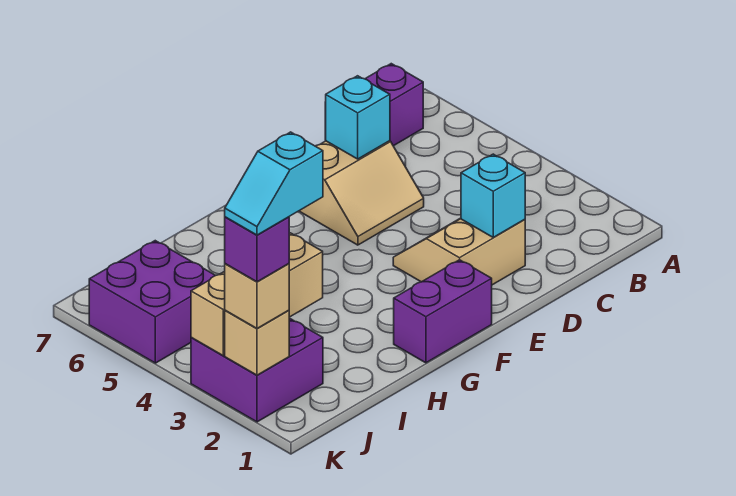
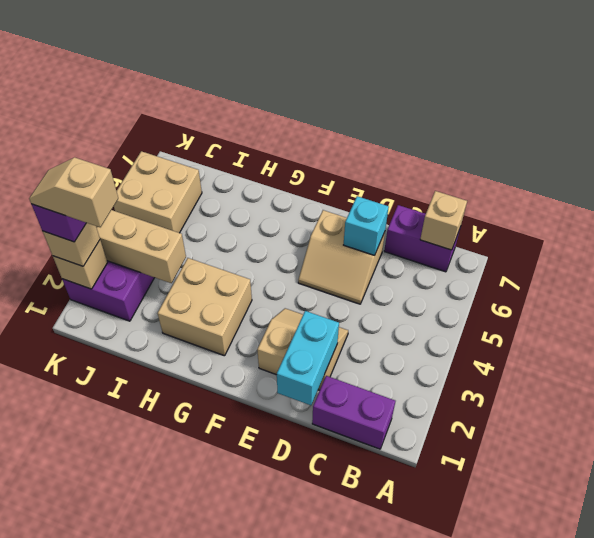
none -> tan brick B7 level 2
cyan brick D2 level 2 -> cyan brick D1:D2 level 2
purple brick F1:G1 level 1 -> purple brick B1:C1 level 1
none -> tan brick G2:H3 level 1
cyan slope J2:K2 level 5 top J -> tan slope J2:K2 level 5 top J
purple brick J5:K6 level 1 -> tan brick J5:K6 level 1

